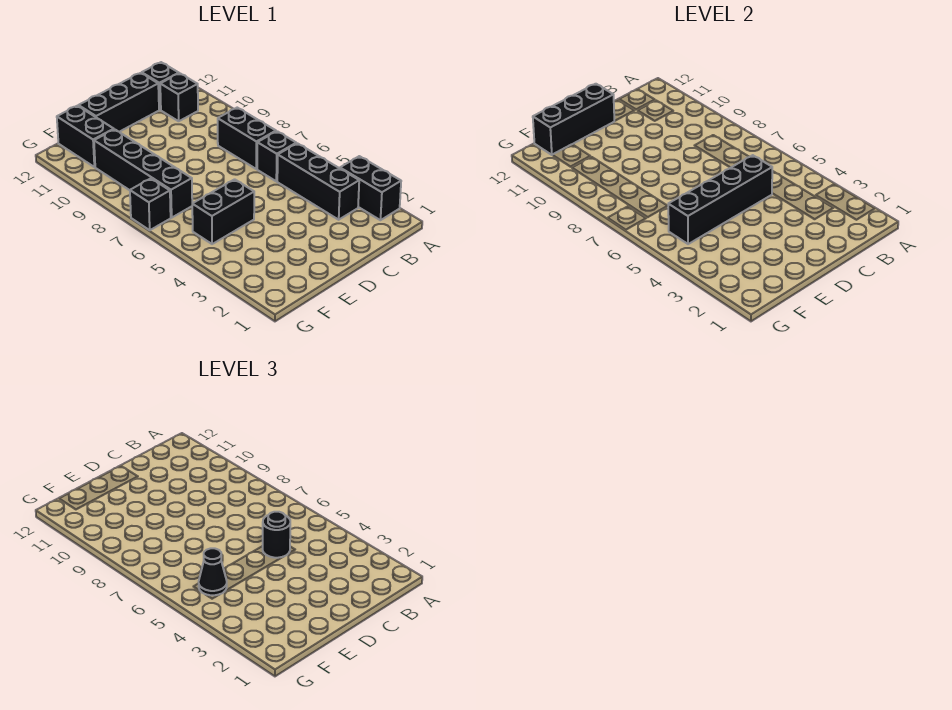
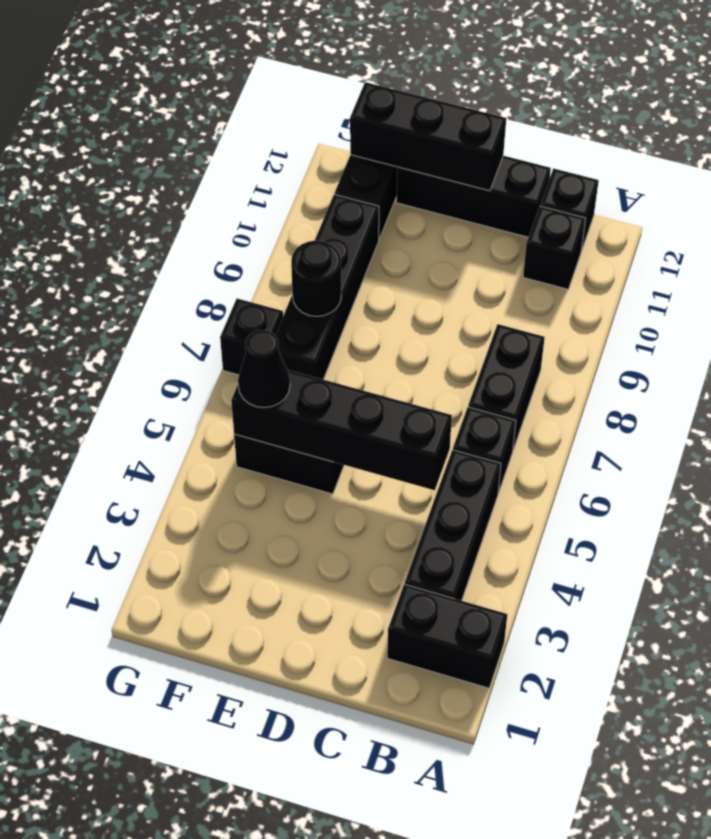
black brick A2:A3 level 1 -> black brick A2:B2 level 1
black round brick C5 level 3 -> black round brick F8 level 2

